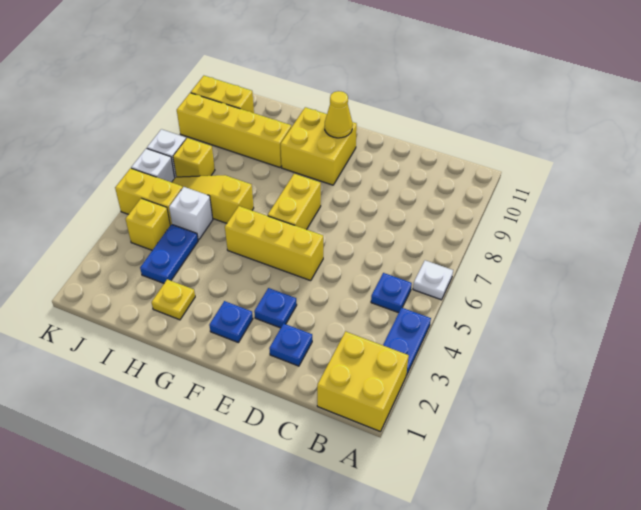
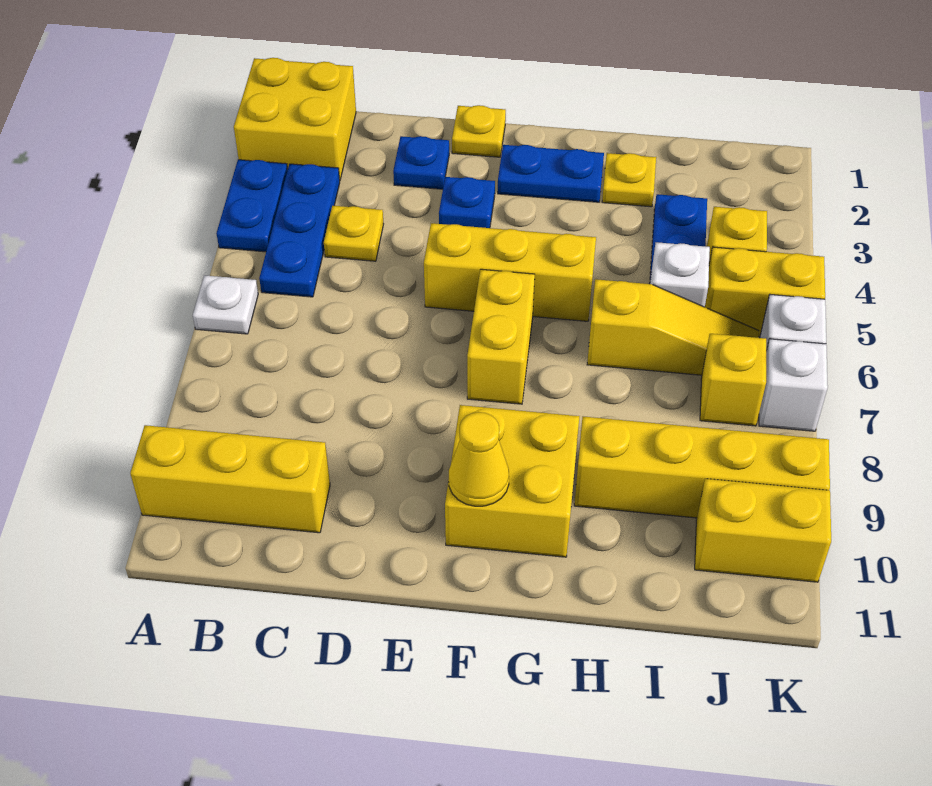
none -> yellow brick A10:C10 level 1
blue plate B5 level 1 -> blue plate B3:B5 level 1
none -> yellow plate C4 level 1
none -> yellow plate E1 level 1
blue plate F2 level 1 -> blue plate F2:G2 level 1

